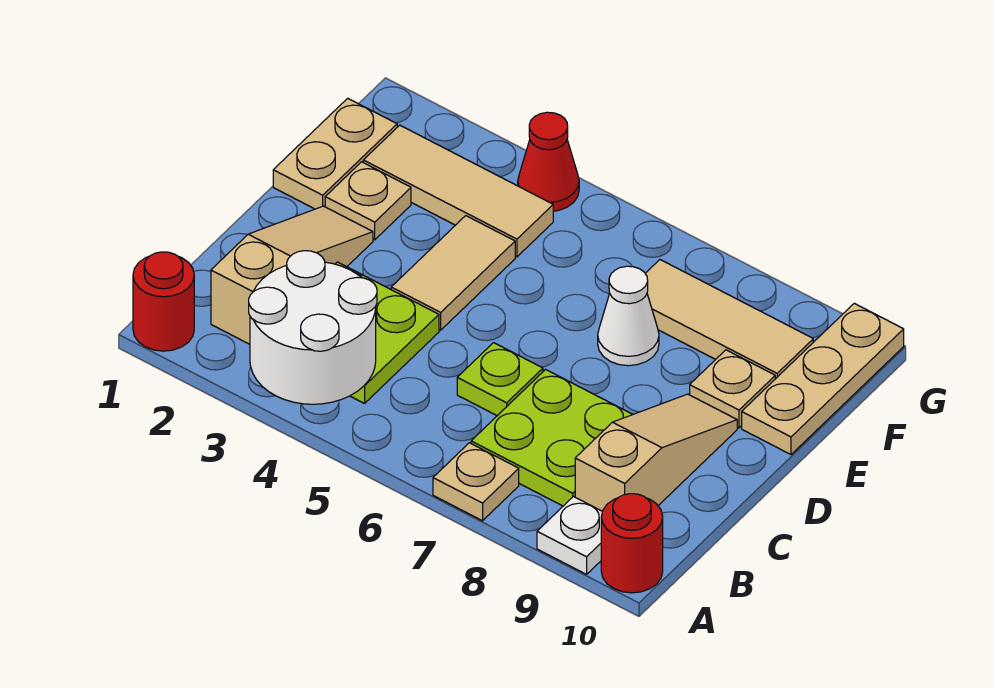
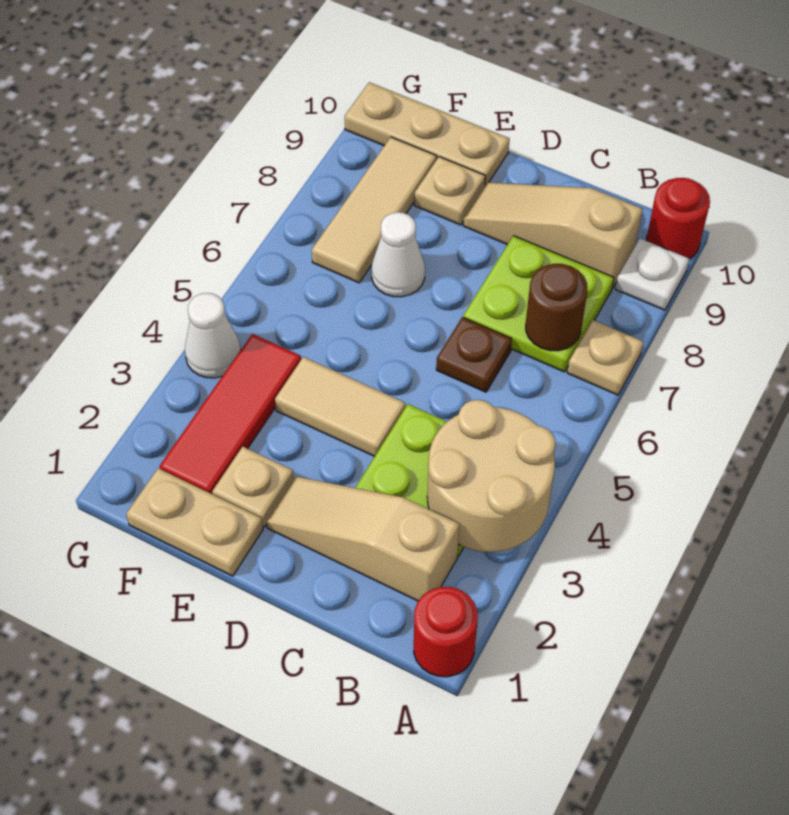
white round brick A3:B4 level 2 -> tan round brick A3:B4 level 2
none -> brown round brick B7 level 2
lime plate C6 level 1 -> brown plate C6 level 1
tan tile F2:F4 level 1 -> red tile F2:F4 level 1
red cone G4 level 1 -> white cone G4 level 1

